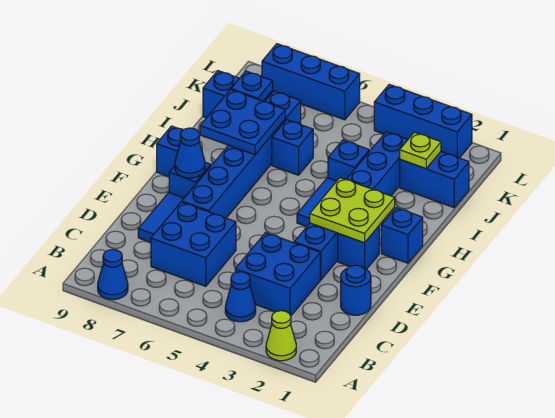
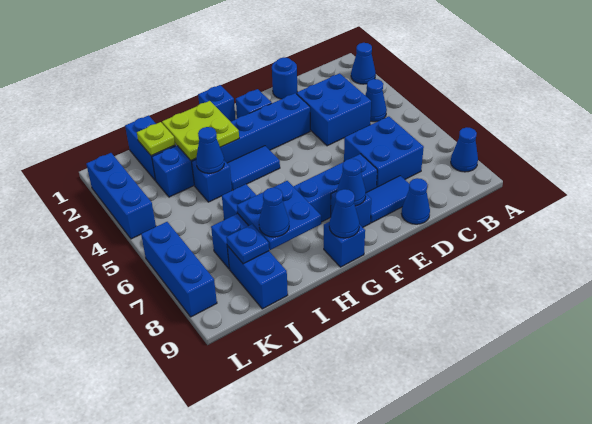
lime cone A2 level 1 -> blue cone A2 level 1
none -> blue cone D9 level 1
lime plate F2:G3 level 2 -> lime plate H2:I3 level 2
none -> blue cone G9 level 2
none -> blue cone I4 level 2
none -> blue cone I8 level 3

